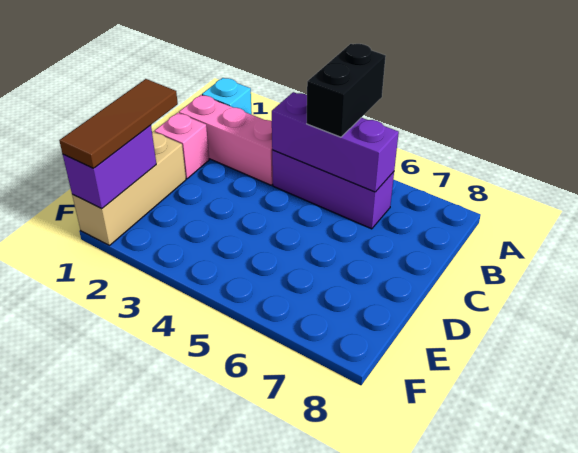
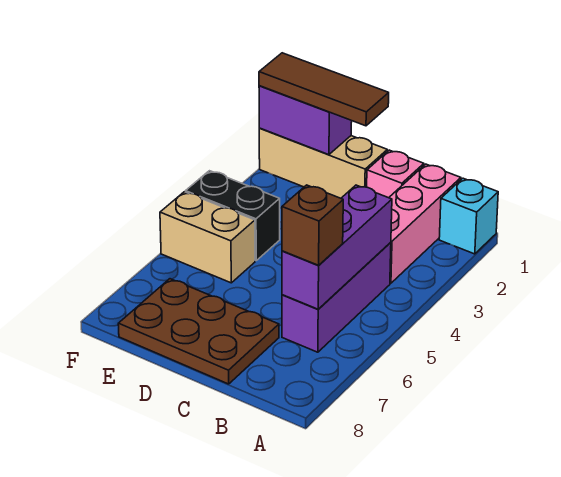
black brick A5:B5 level 3 -> black brick E4:F4 level 1
none -> brown brick B6 level 3
none -> brown plate C7:E8 level 1
none -> tan brick E5:F5 level 1

